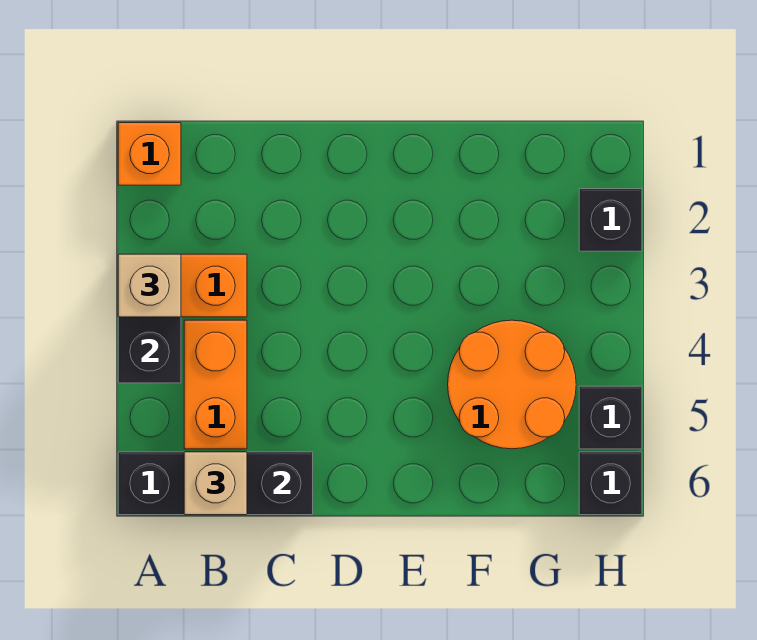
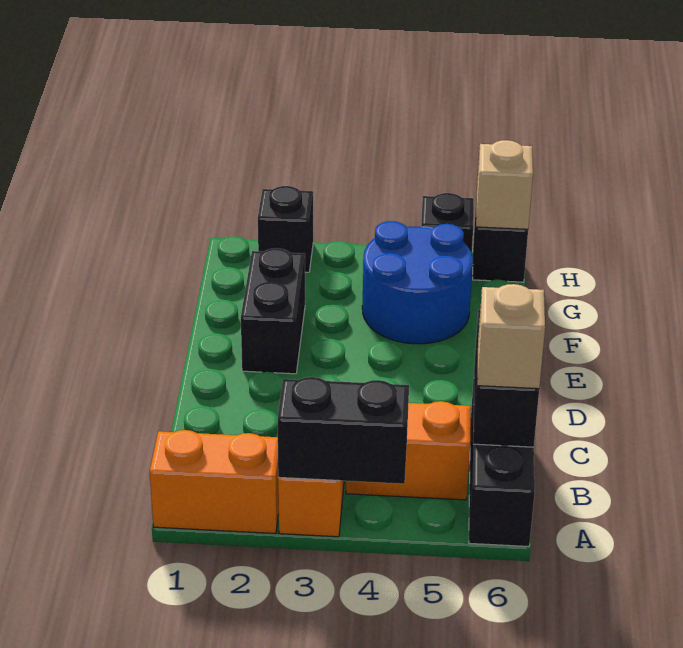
orange brick A1 level 1 -> orange brick A1:A2 level 1
tan brick A3 level 3 -> tan brick H6 level 2
none -> black brick E2:F2 level 1
orange round brick F4:G5 level 1 -> blue round brick F4:G5 level 1

